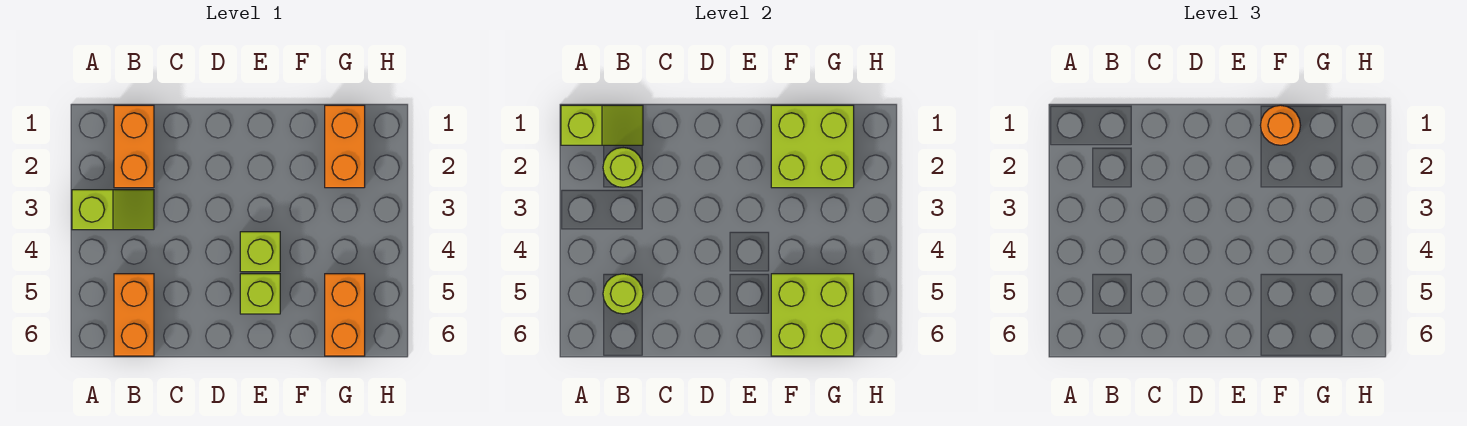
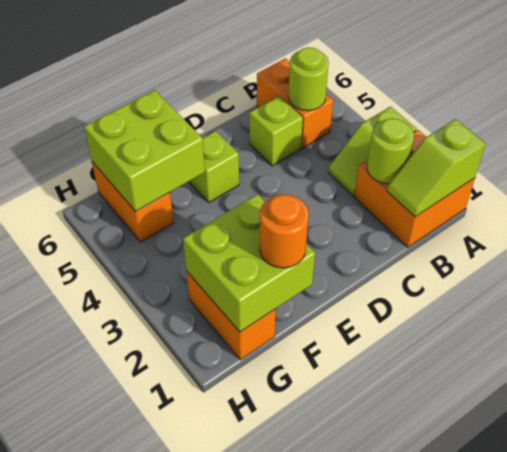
orange brick B1:B2 level 1 -> orange brick A1:B2 level 1
lime brick E4 level 1 -> lime brick C5 level 1

